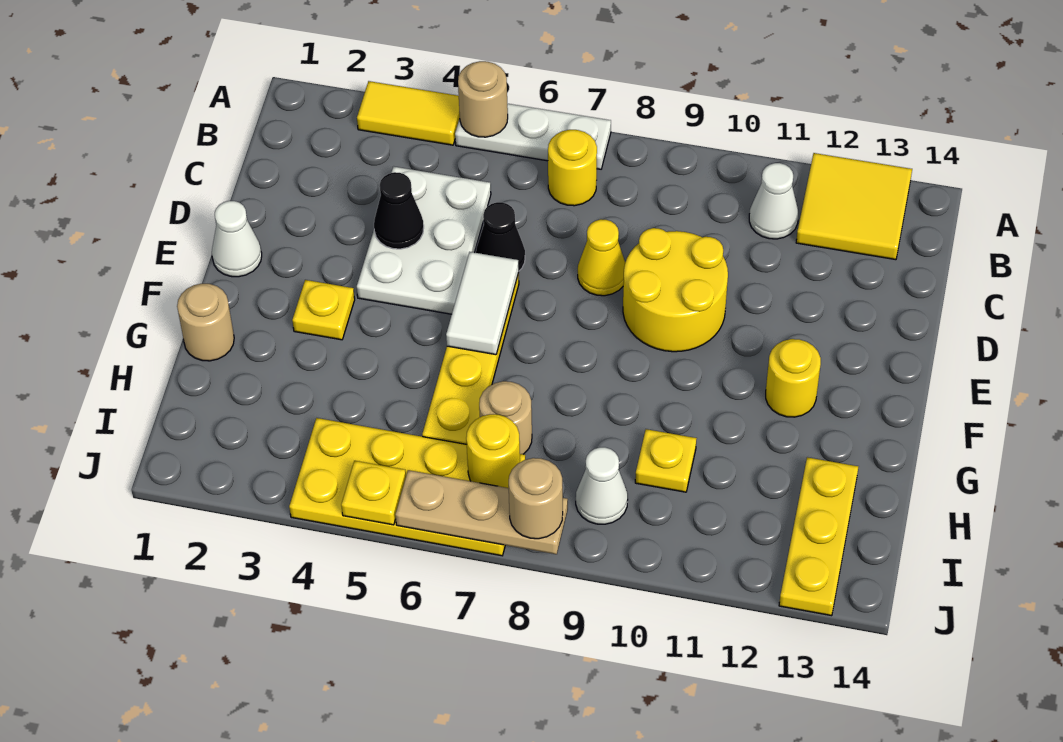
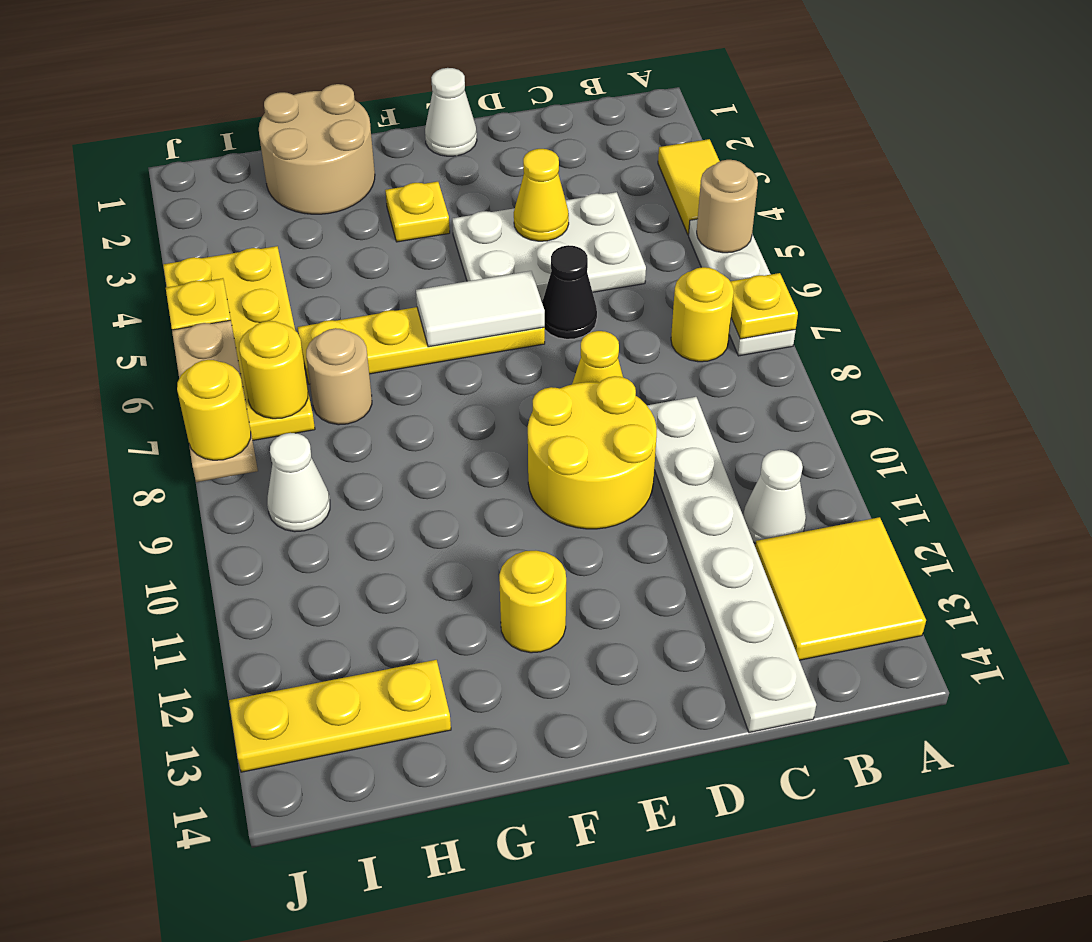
none -> white plate C9:C14 level 1
black cone D4 level 2 -> yellow cone D4 level 2
tan round brick G1 level 1 -> tan round brick G1:H2 level 1
yellow plate H10 level 1 -> yellow plate A7 level 2
tan round brick J8 level 3 -> yellow round brick J8 level 3

